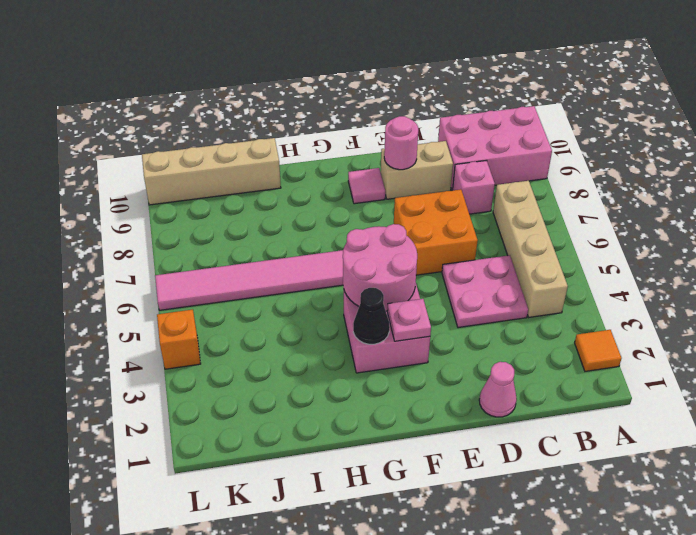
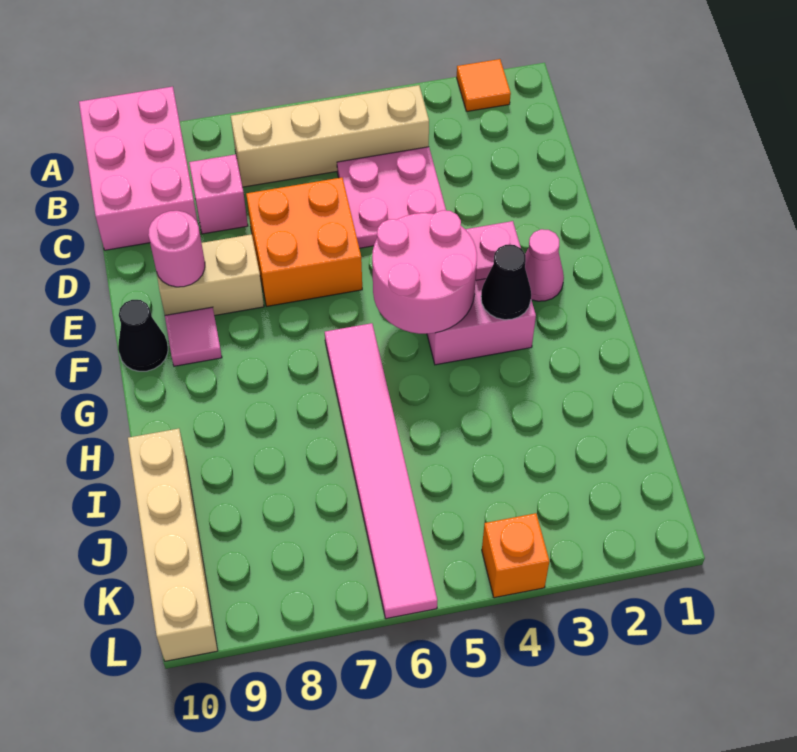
pink cone D1 level 1 -> pink cone F2 level 1
tan brick D9:E9 level 1 -> tan brick E8:E9 level 1
none -> black cone F10 level 1

